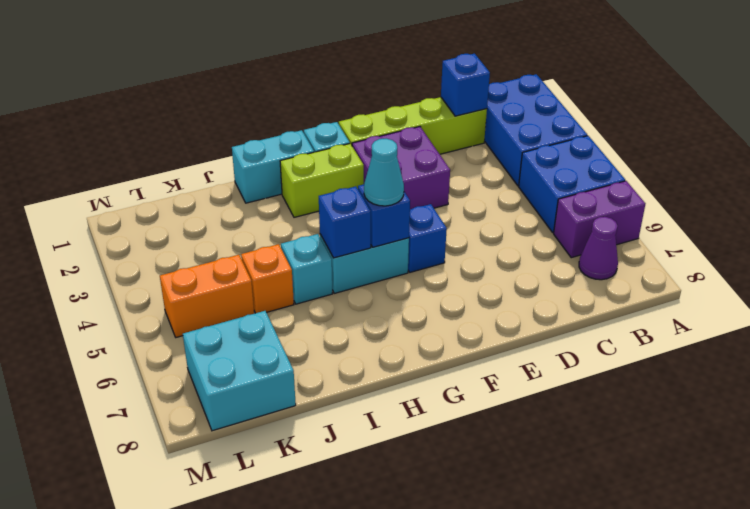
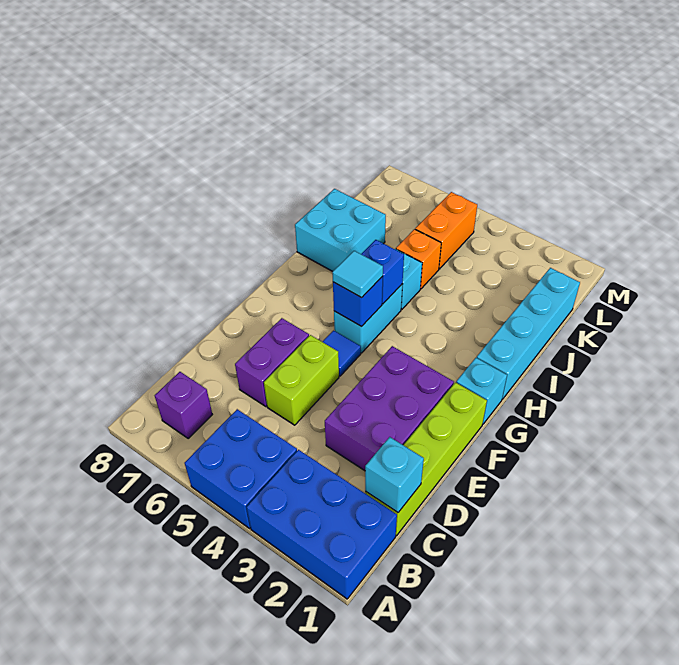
purple brick A6:B6 level 1 -> purple brick D6:E6 level 1
purple cone B7 level 1 -> purple brick B7 level 1
blue brick C1 level 2 -> cyan brick C1 level 2
purple brick E2:F3 level 1 -> purple brick D2:F3 level 1
blue brick F5 level 1 -> blue tile F5 level 1
lime brick G2:H2 level 1 -> lime brick D5:E5 level 1
cyan cone G5 level 3 -> cyan tile G5 level 3
cyan brick H1:I1 level 1 -> cyan brick H1:K1 level 1
cyan brick K7:L8 level 1 -> cyan brick I7:J8 level 1

